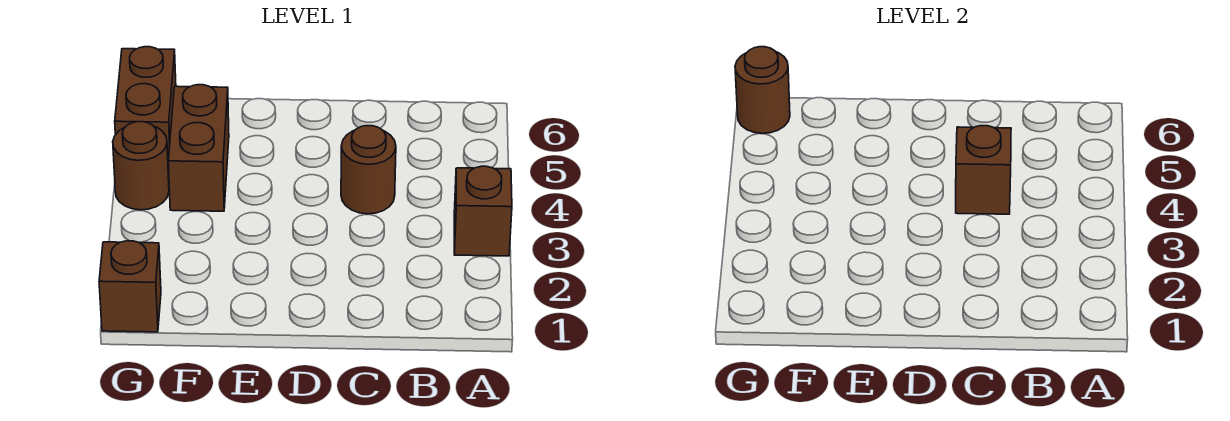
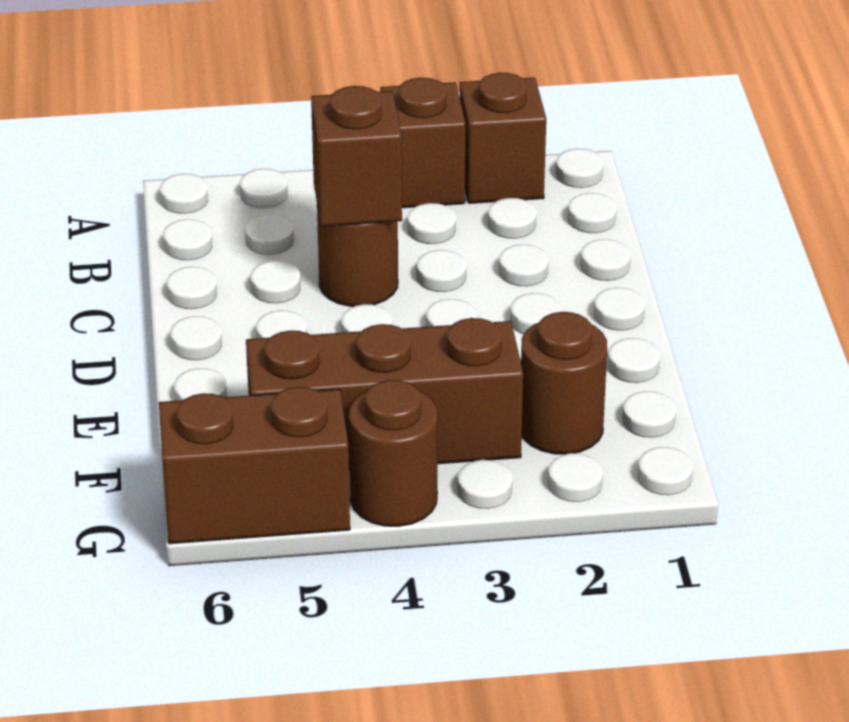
brown brick F4:F5 level 1 -> brown brick F3:F5 level 1
brown brick G1 level 1 -> brown brick A2 level 1
brown round brick G6 level 2 -> brown round brick F2 level 1

